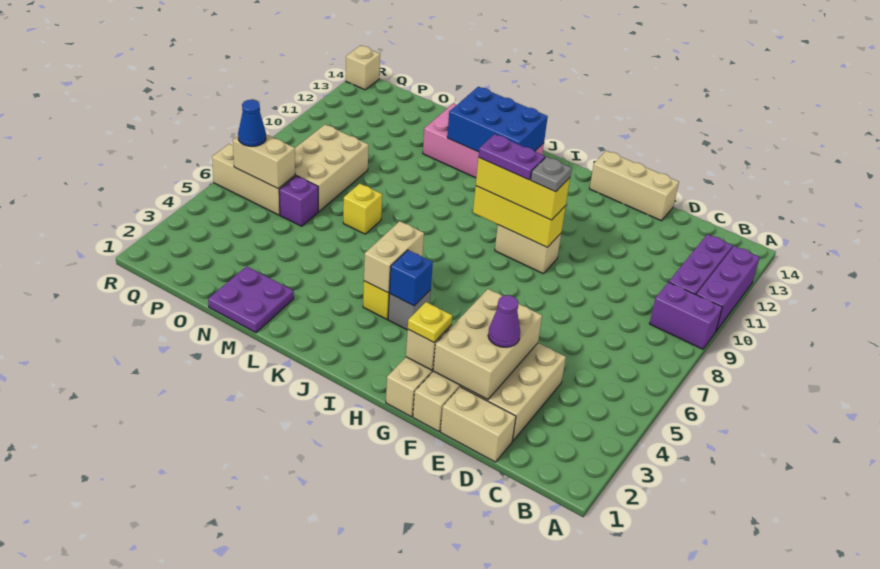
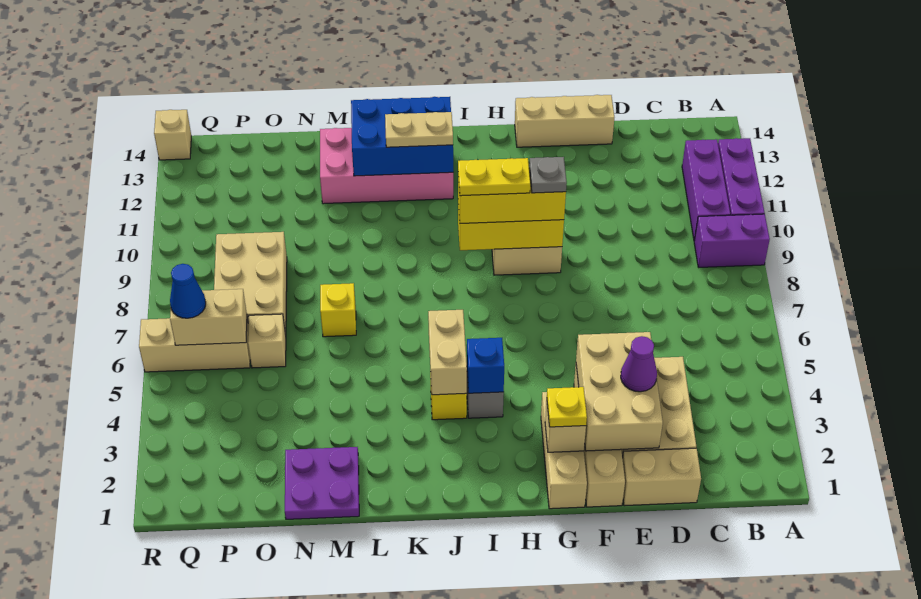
purple plate H9:I9 level 4 -> yellow plate H9:I9 level 4
none -> tan plate J12:K12 level 3
purple brick O6 level 1 -> tan brick O6 level 1

